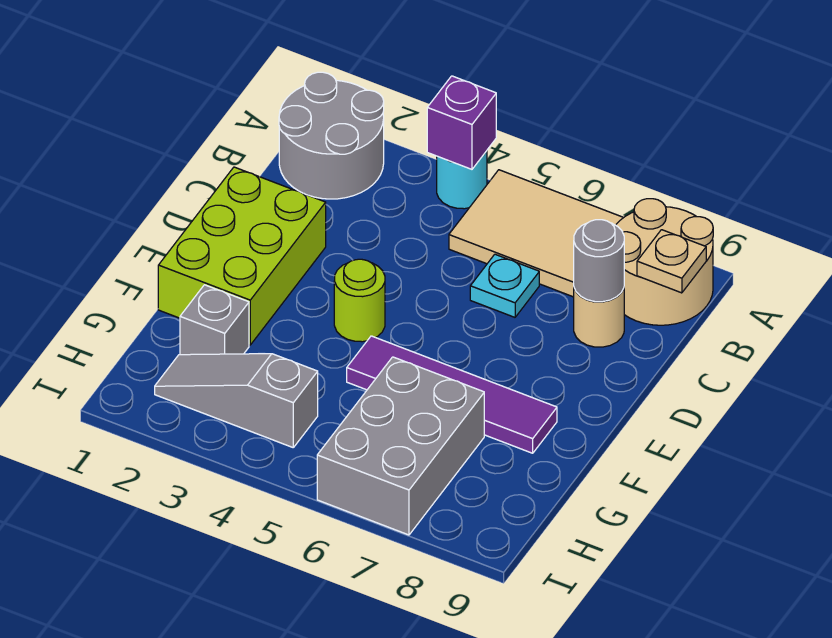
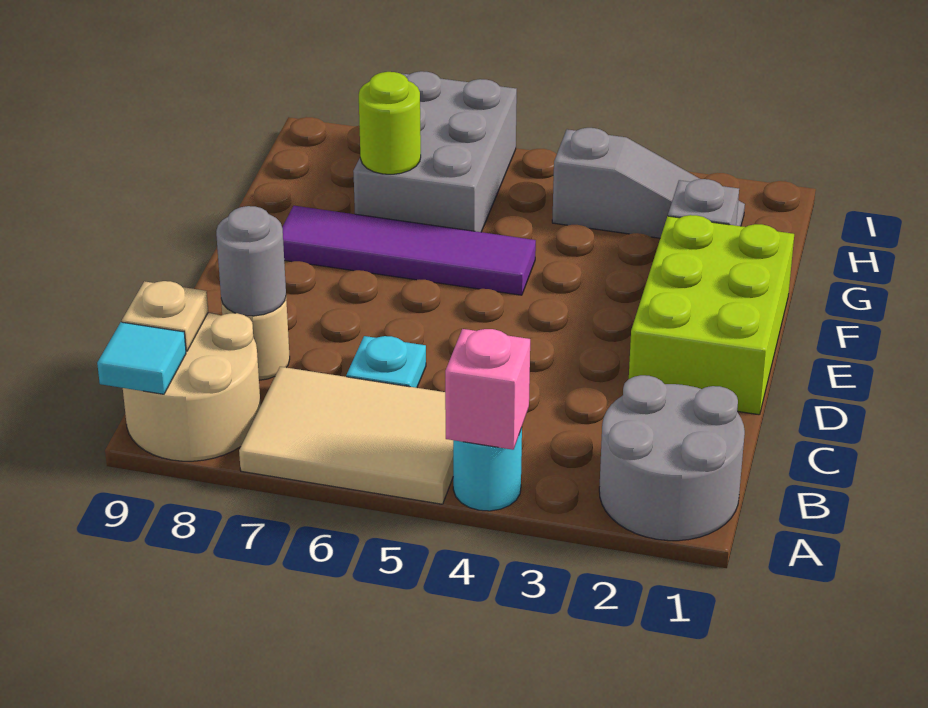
purple brick A4 level 2 -> pink brick A4 level 2
none -> cyan tile A9 level 2
lime round brick E4 level 1 -> lime round brick G7 level 2

